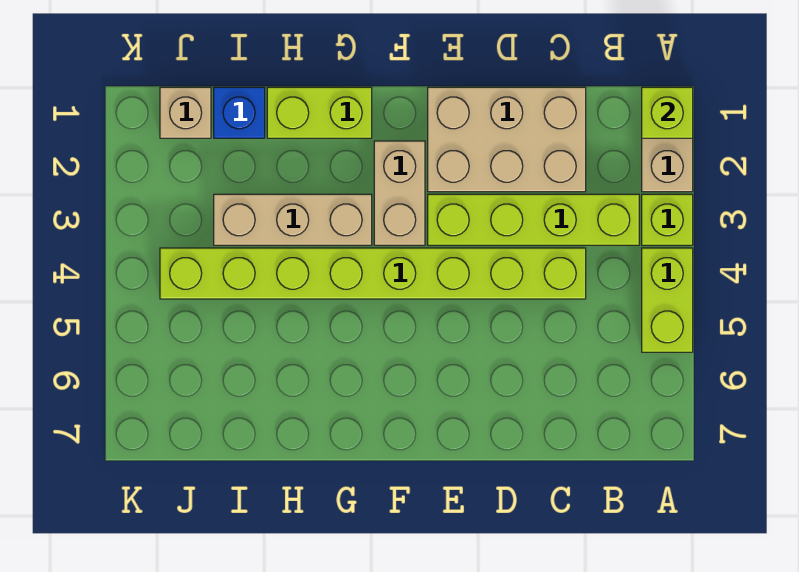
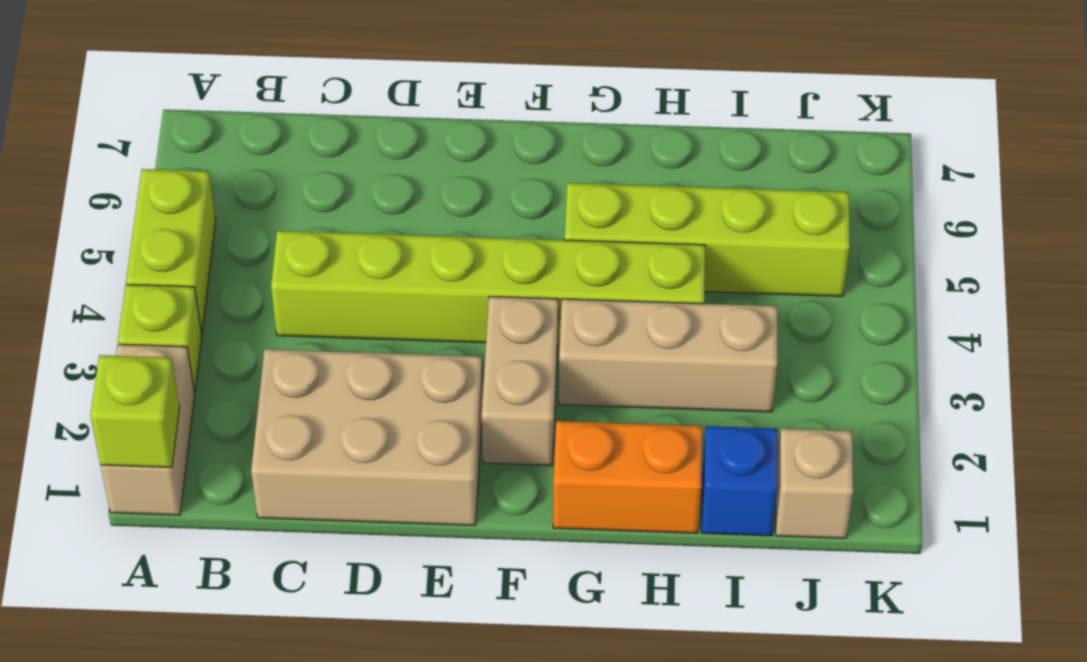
lime brick B3:E3 level 1 -> lime brick G5:J5 level 1
lime brick C4:J4 level 1 -> lime brick C4:H4 level 1
lime brick G1:H1 level 1 -> orange brick G1:H1 level 1

